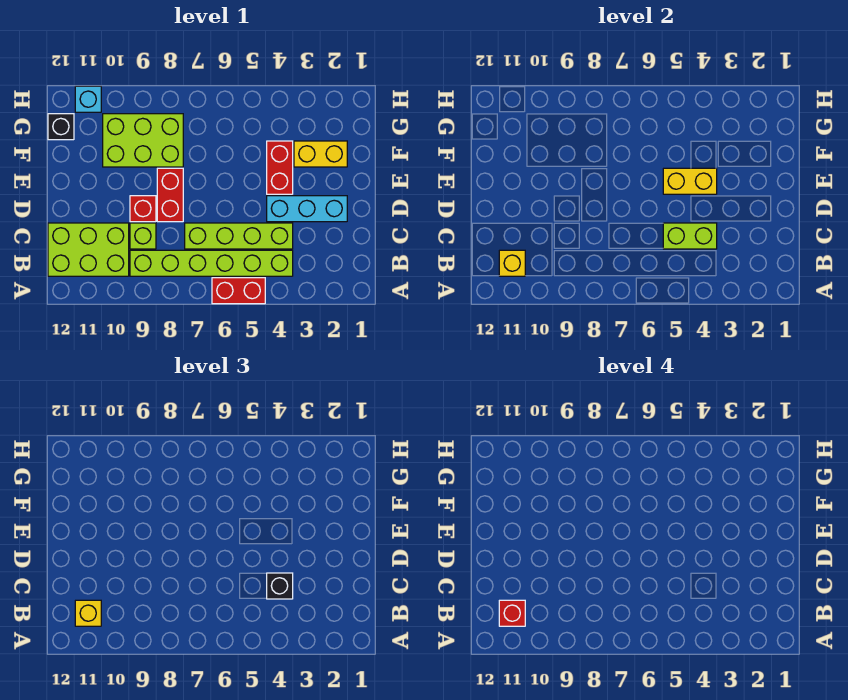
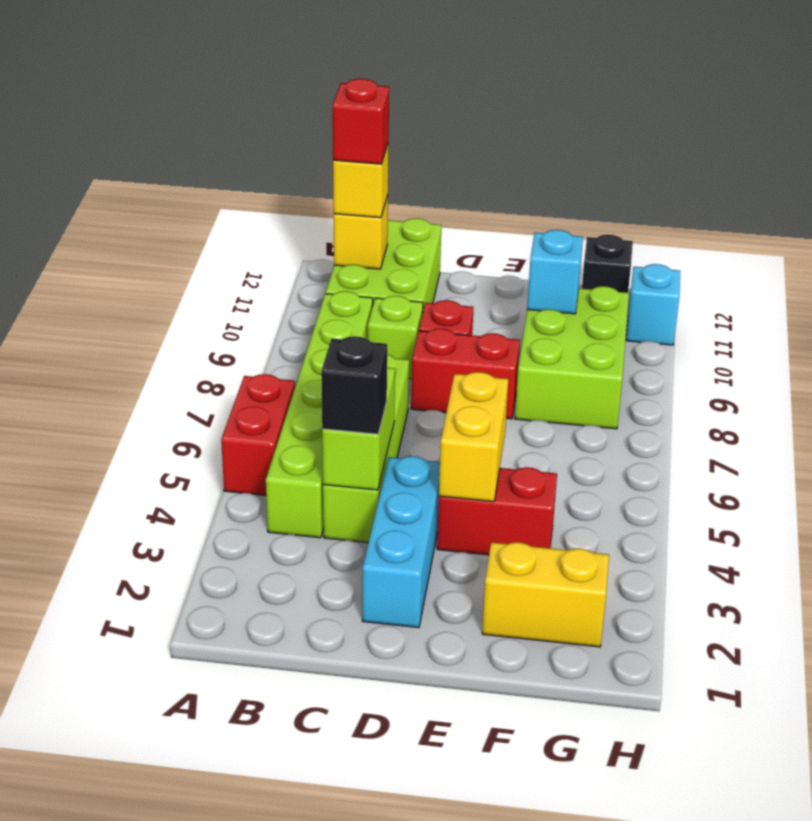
yellow brick F2:F3 level 1 -> yellow brick F2:G2 level 1
none -> cyan brick F10 level 2

